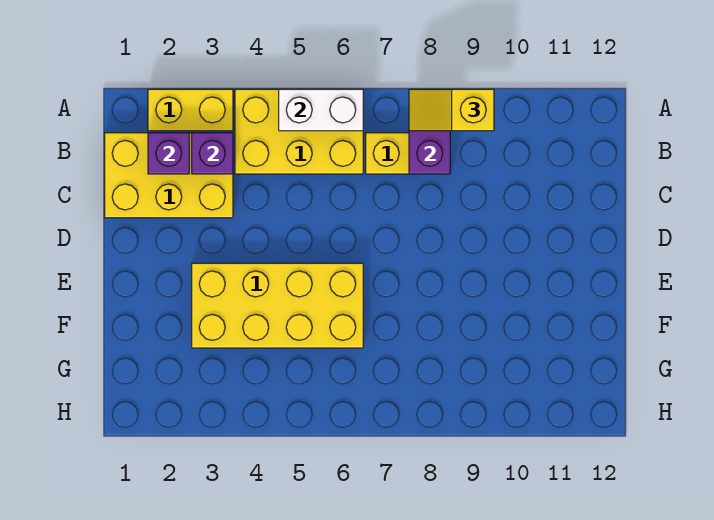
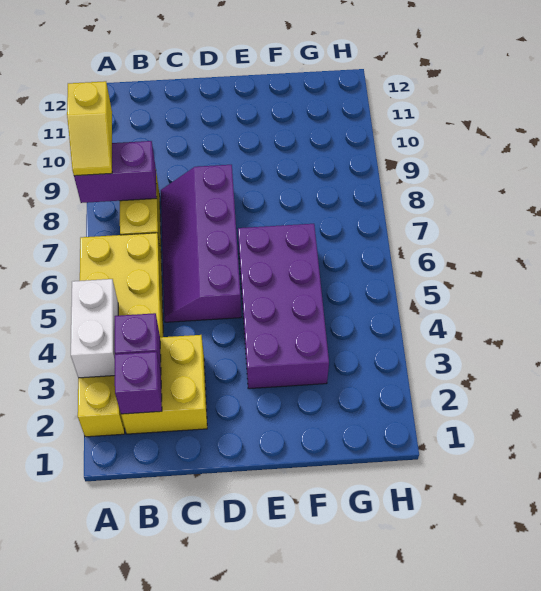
white brick A5:A6 level 2 -> white brick A3:A4 level 2
yellow brick B1:C3 level 1 -> yellow brick B2:C3 level 1
none -> purple slope C5:D8 level 1 top D
yellow brick E3:F6 level 1 -> purple brick E3:F6 level 1

